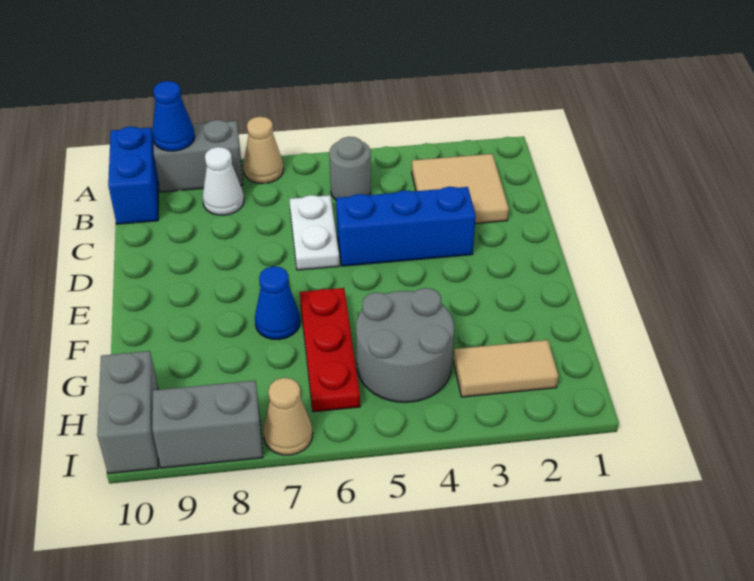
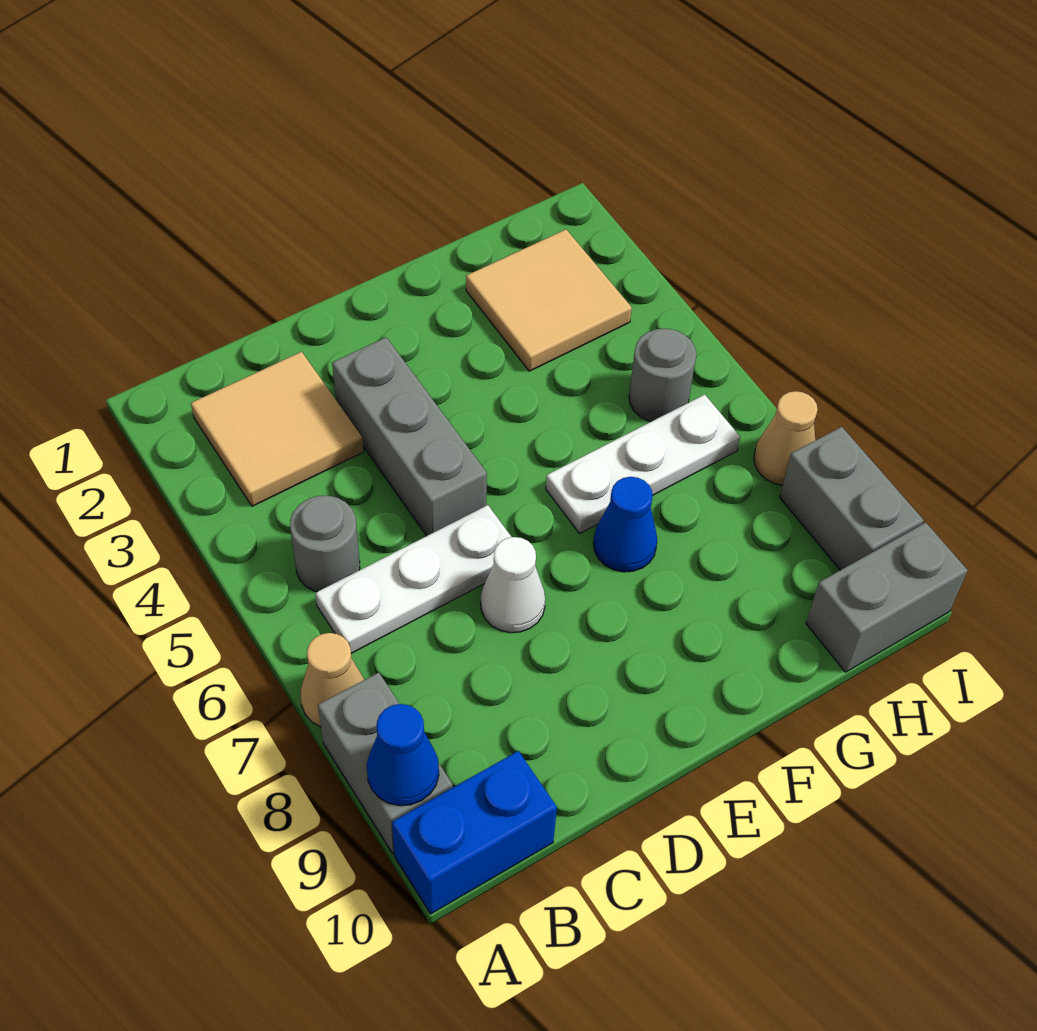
white cone B8 level 1 -> white cone D7 level 1
white plate C6:D6 level 1 -> white plate B6:D6 level 1
blue brick D3:D5 level 1 -> grey brick D3:D5 level 1
red plate F6:H6 level 1 -> white plate F6:H6 level 1
grey round brick G4:H5 level 1 -> grey round brick H5 level 1
tan tile H2:H3 level 1 -> tan tile G2:H3 level 1

